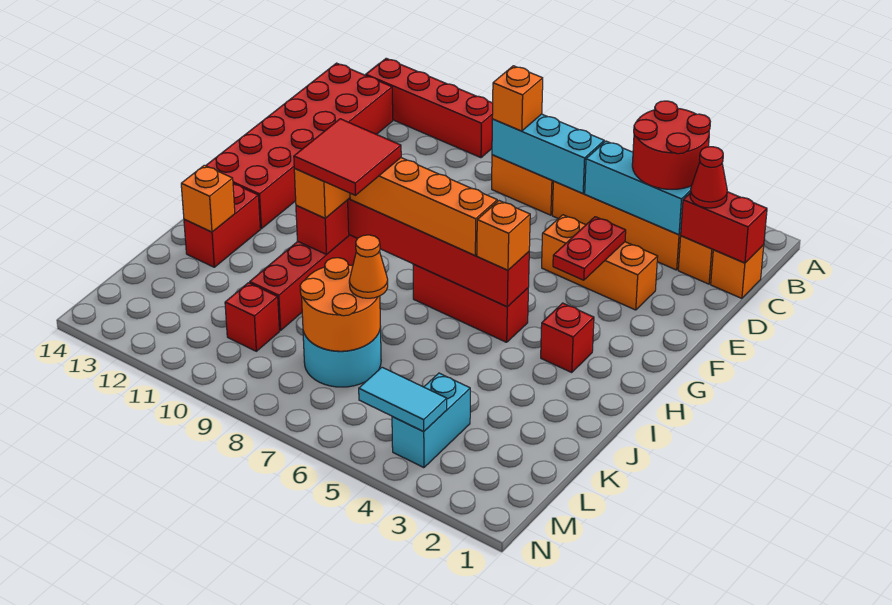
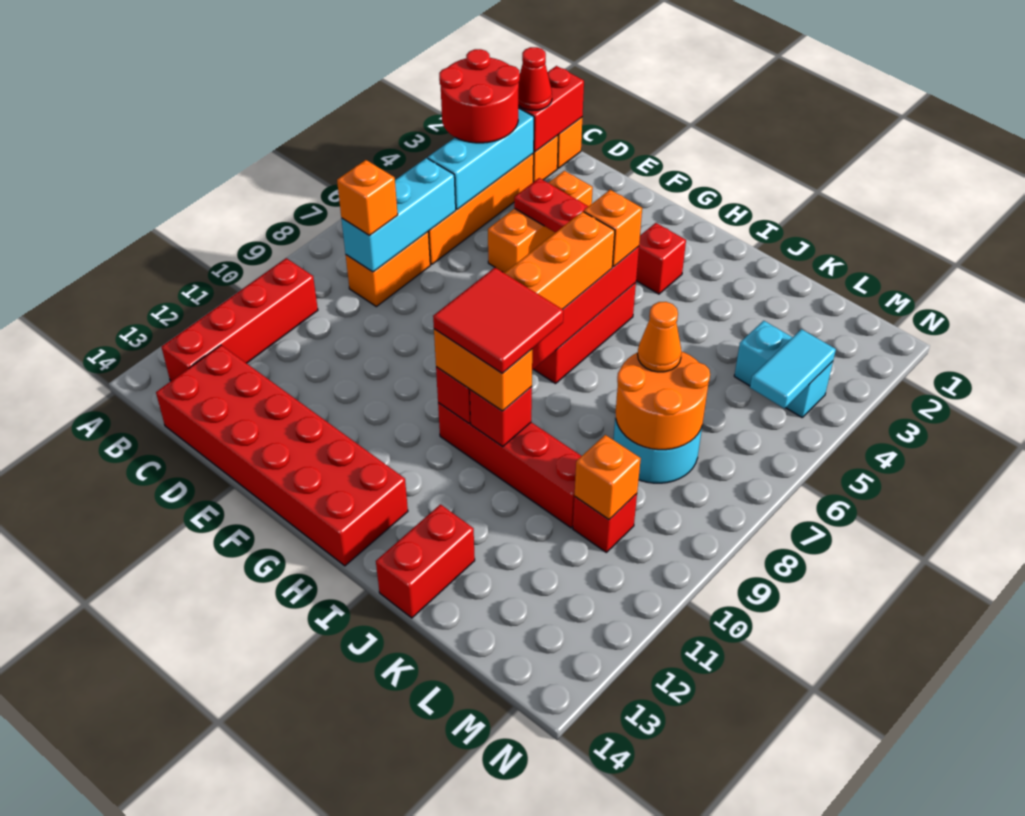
red brick I13:J13 level 1 -> red brick J13:J14 level 1
orange brick J13 level 2 -> orange brick L10 level 2

